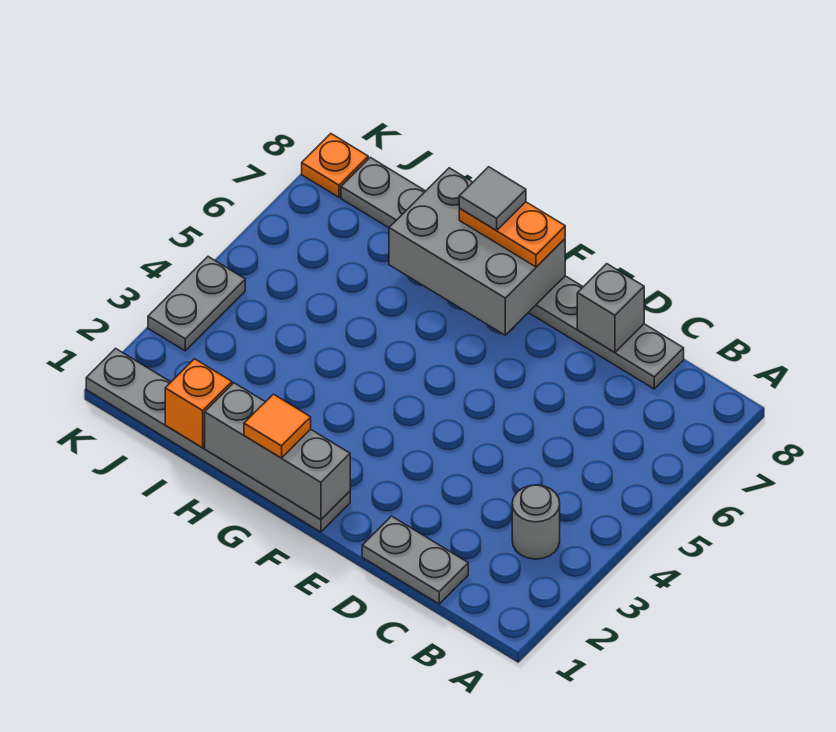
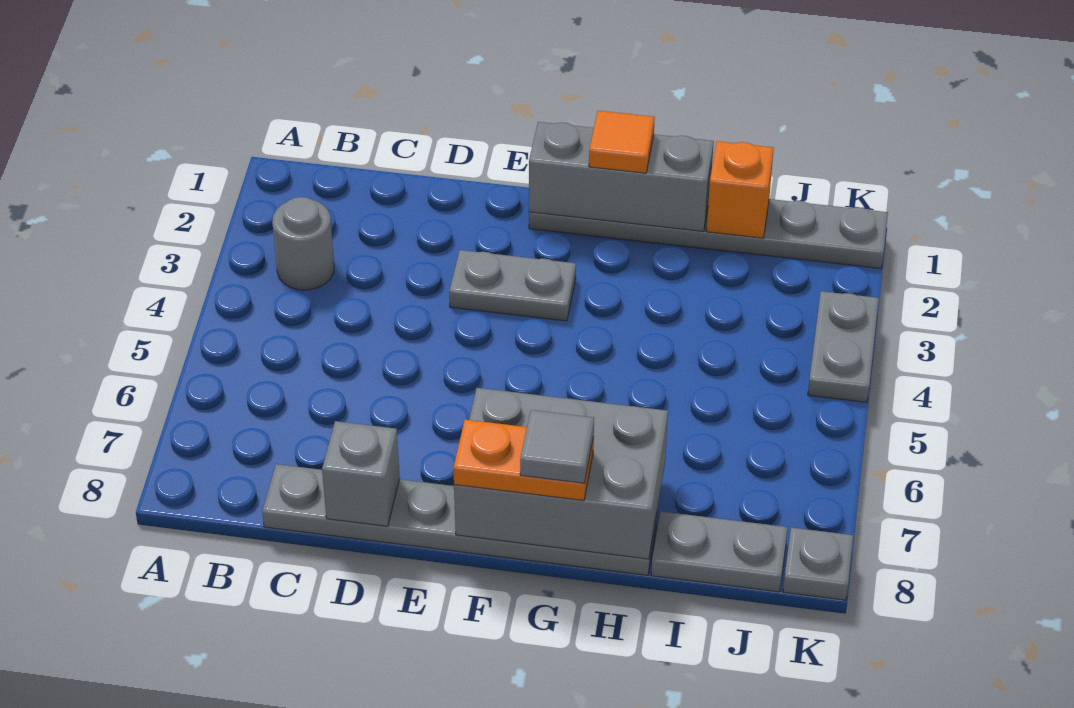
grey plate C1:D1 level 1 -> grey plate E3:F3 level 1
orange plate K8 level 1 -> grey plate K8 level 1

